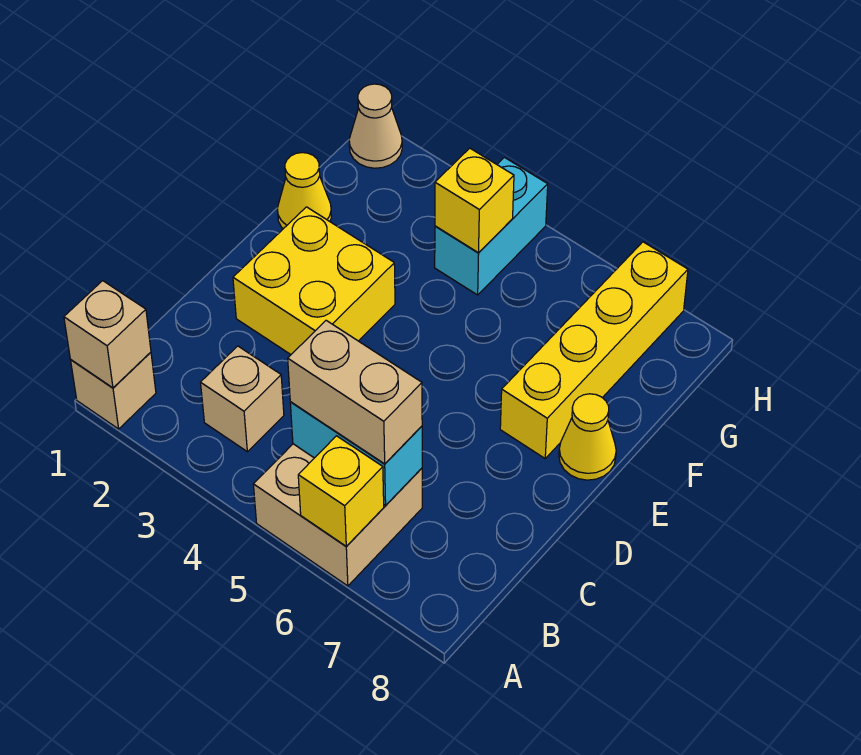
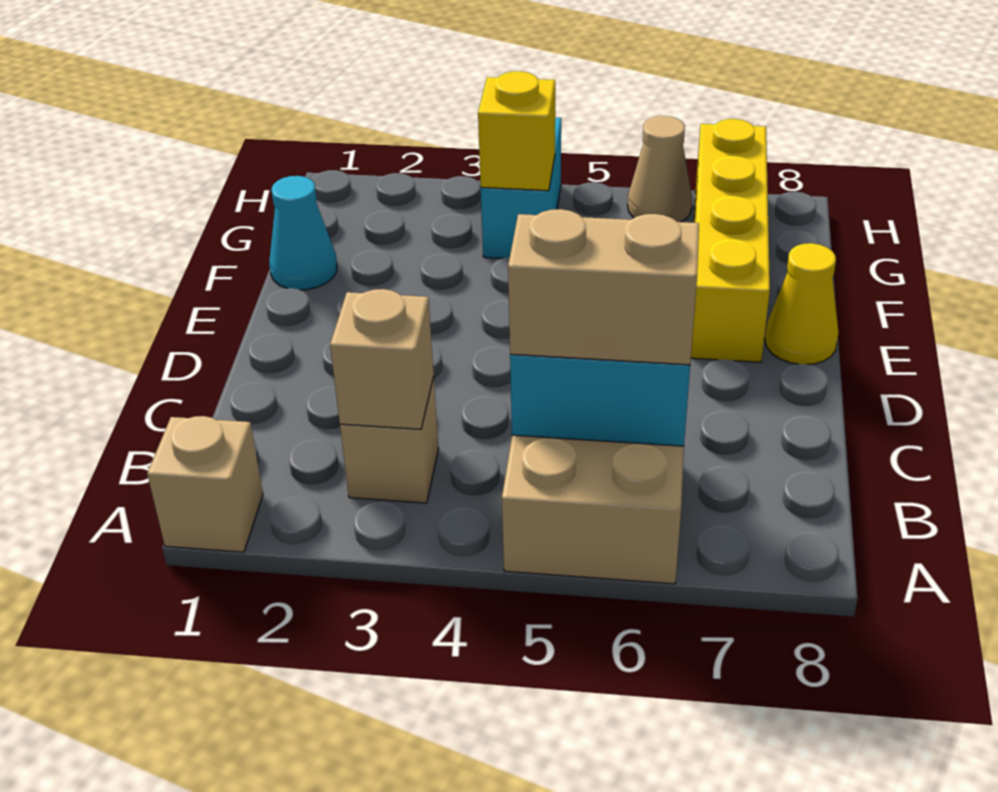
tan brick A1 level 2 -> tan brick B3 level 2
yellow brick A6 level 2 -> none
yellow brick D2:E3 level 1 -> none
yellow cone F1 level 1 -> cyan cone F1 level 1
tan cone H1 level 1 -> tan cone H6 level 1

